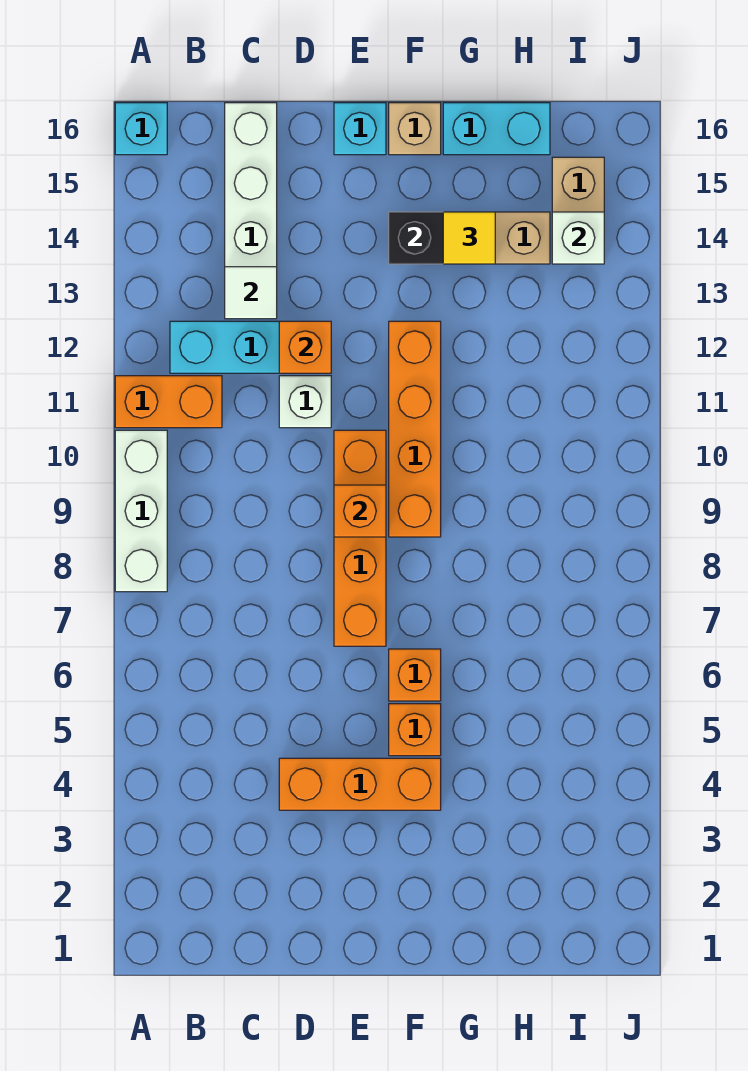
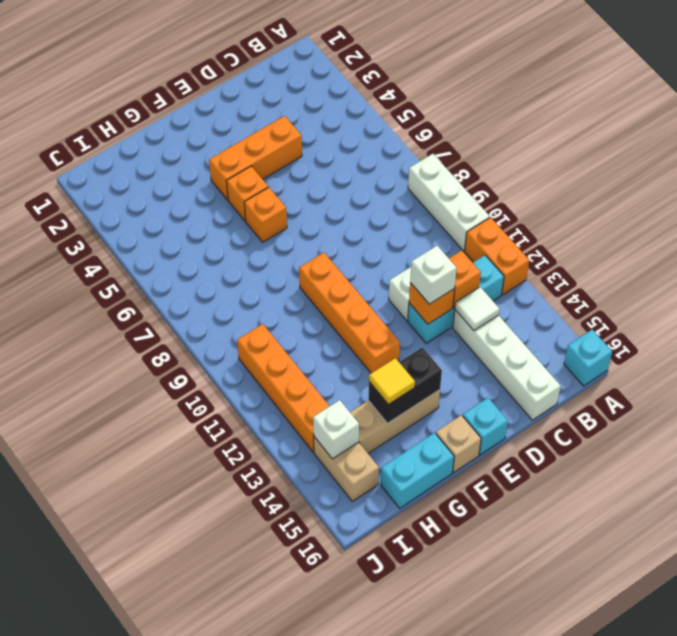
orange brick A11:B11 level 1 -> orange brick A11:A12 level 1
none -> white brick D12 level 3
orange brick E7:E10 level 1 -> orange brick I10:I13 level 1
orange brick E9 level 2 -> orange brick C12 level 2

